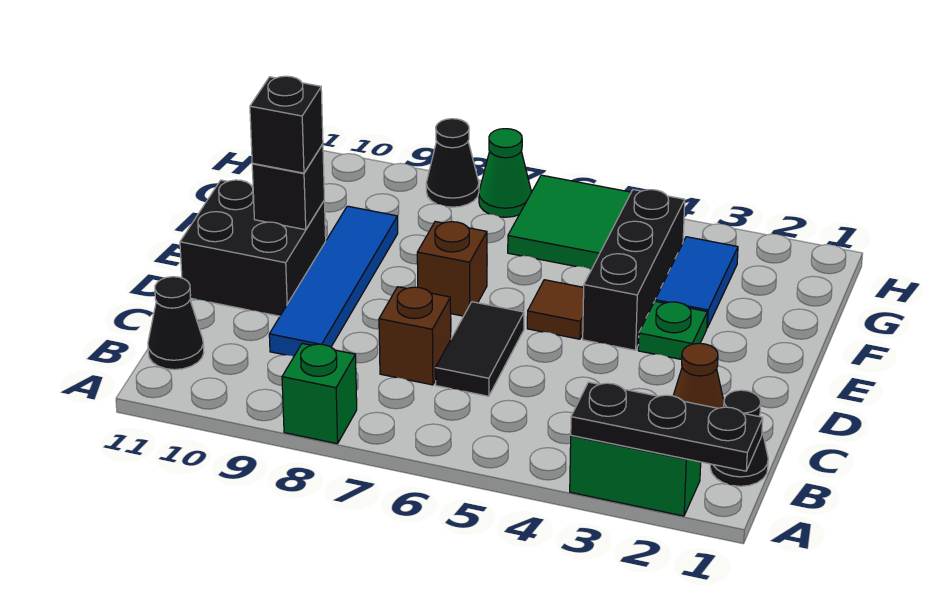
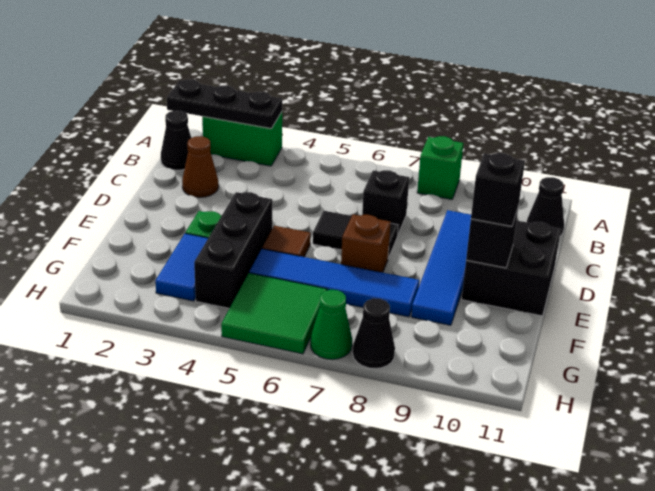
black tile C6:D6 level 1 -> black tile D6:D7 level 1
brown brick C7 level 1 -> black brick C7 level 1
none -> blue tile F5:F8 level 1

